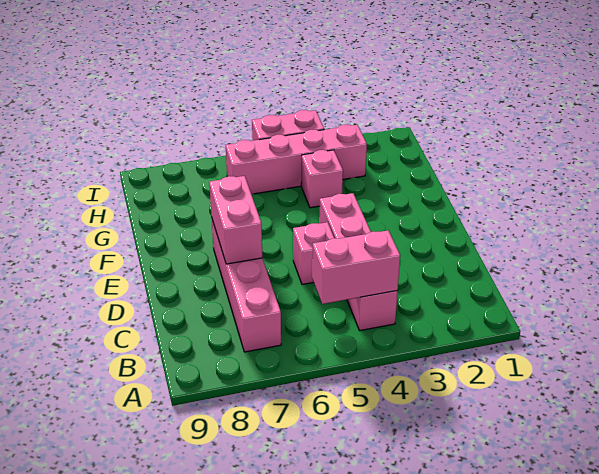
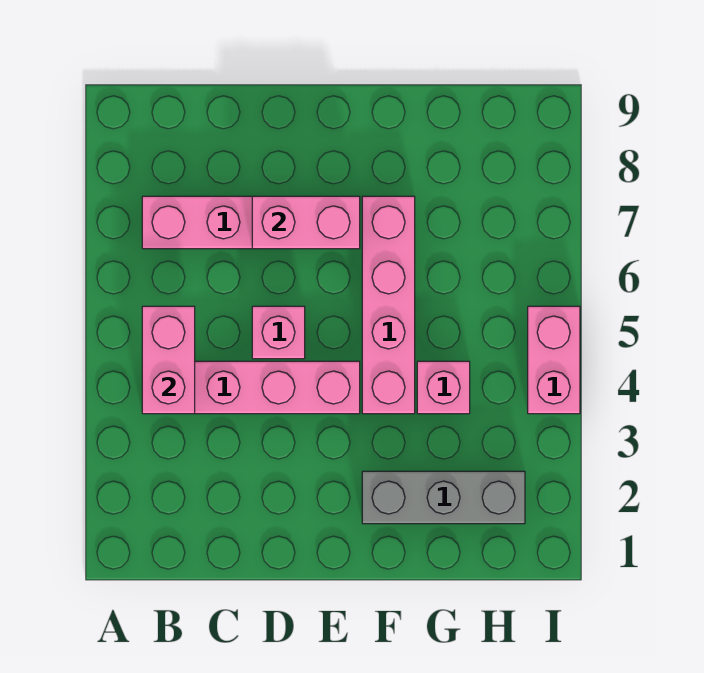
none -> grey brick F2:H2 level 1
pink brick H3:H6 level 1 -> pink brick F4:F7 level 1

